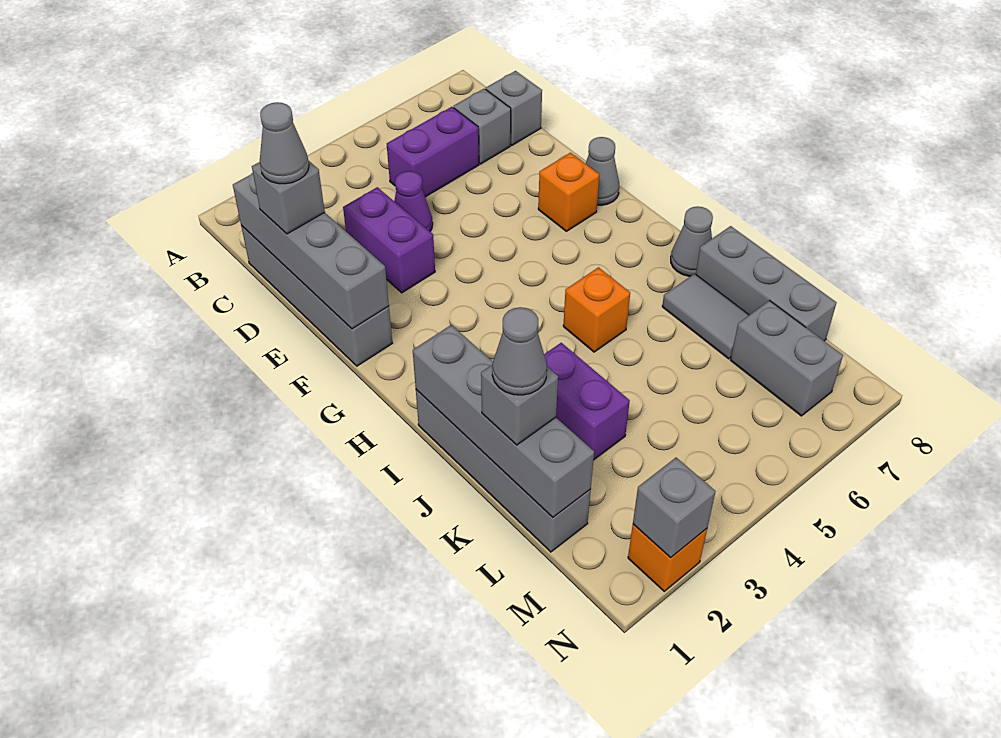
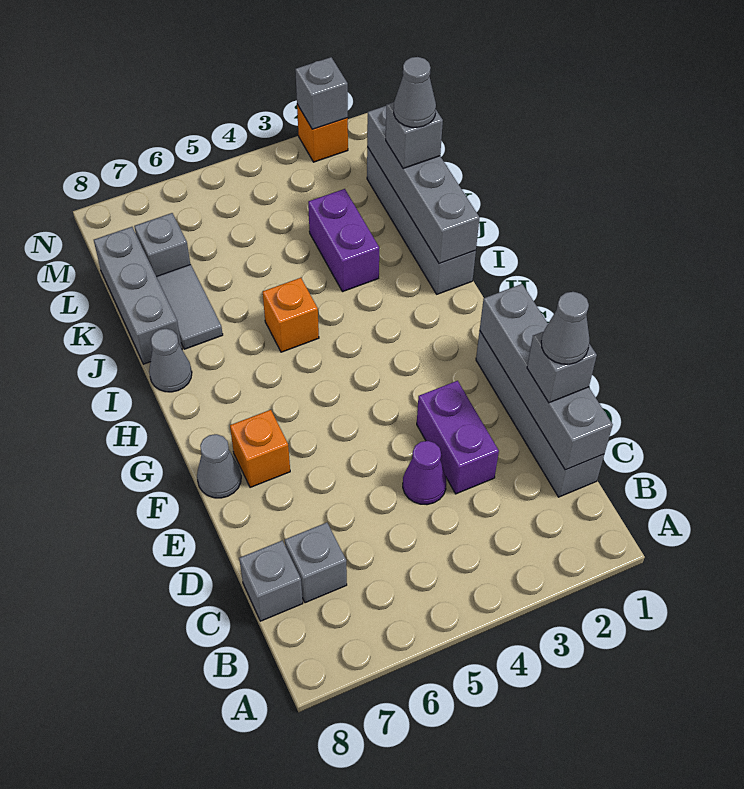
purple brick C5:C6 level 1 -> none
grey brick L7:M7 level 1 -> grey brick L7 level 1

